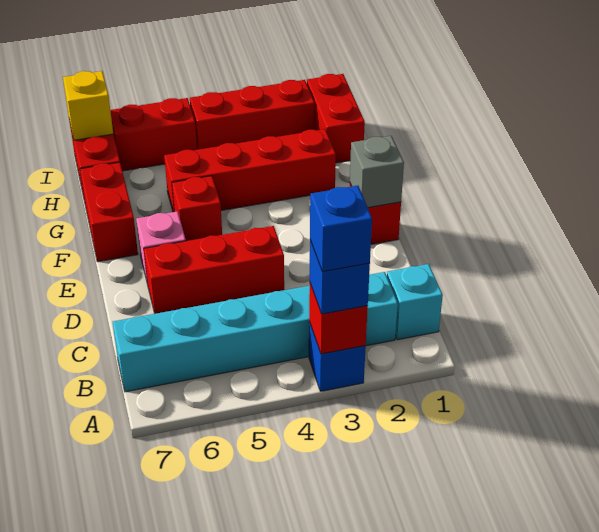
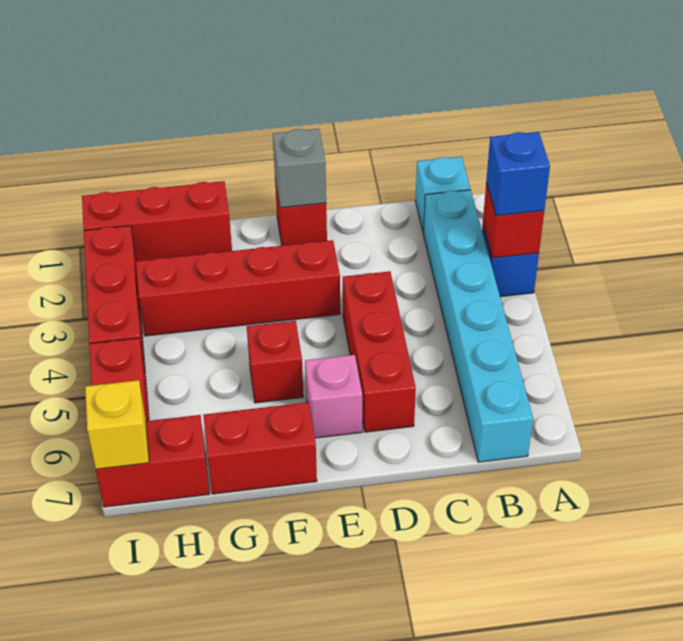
blue brick A3 level 4 -> none
red brick G2:G5 level 1 -> red brick E3:H3 level 1
red brick H1:I1 level 1 -> red brick G1:I1 level 1

